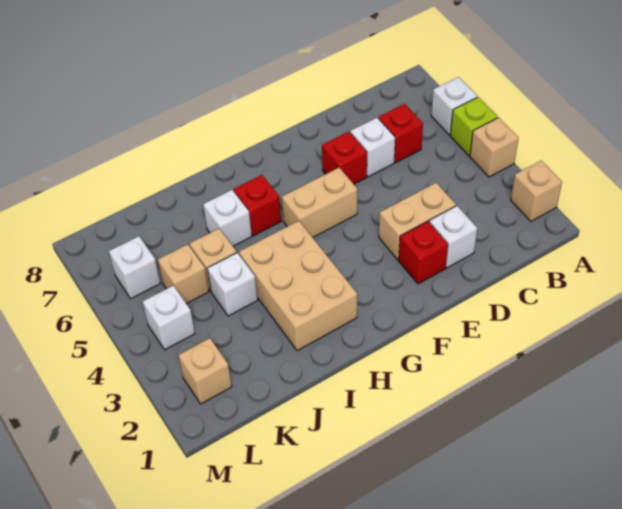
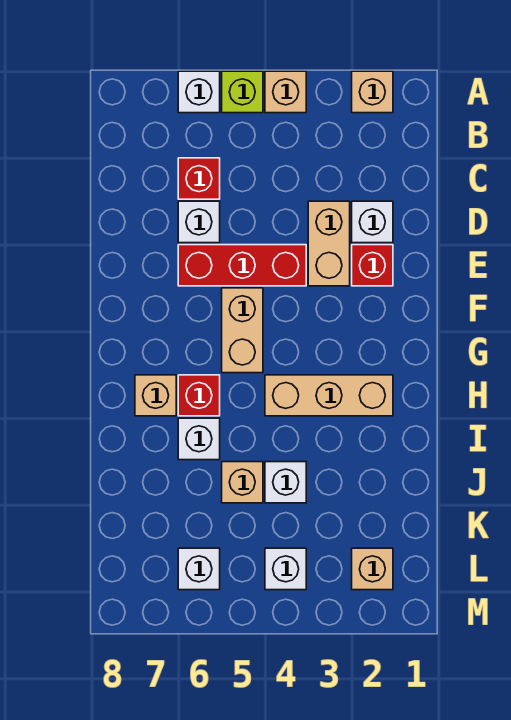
red brick E6 level 1 -> red brick E4:E6 level 1
tan brick H2:I4 level 1 -> tan brick H2:H4 level 1
tan brick K5 level 1 -> tan brick H7 level 1

